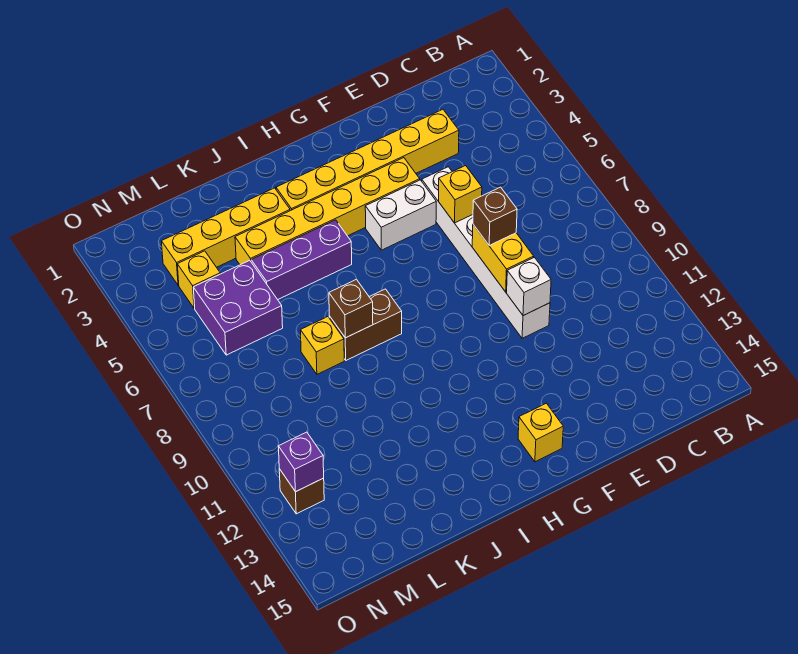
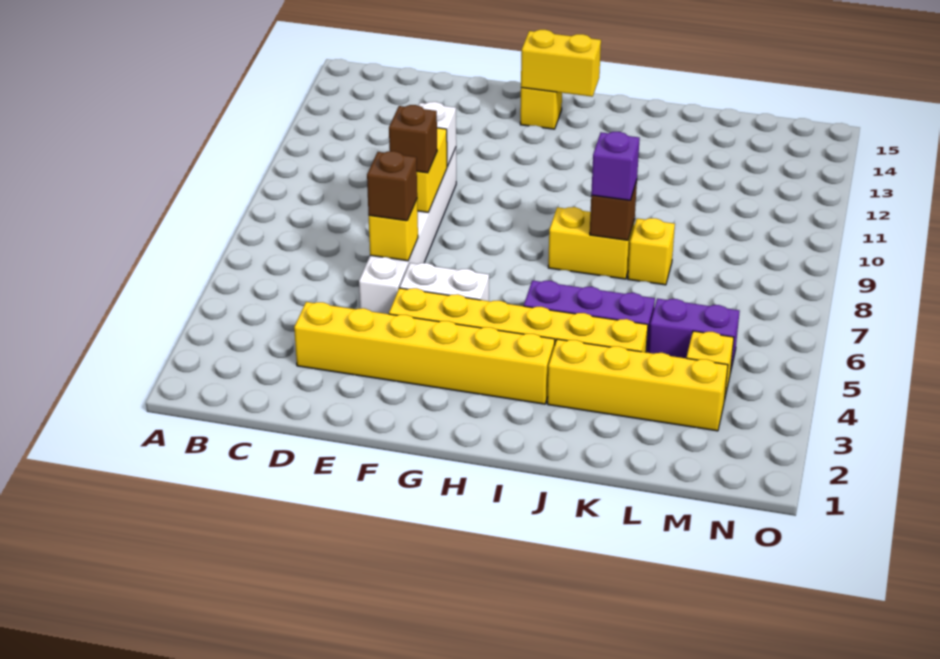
none -> yellow brick G14:H14 level 2
brown brick I8:J8 level 1 -> yellow brick I8:J8 level 1
purple brick L5:M6 level 1 -> purple brick L5:M5 level 1
brown brick N12 level 1 -> brown brick E6 level 3
purple brick N12 level 2 -> purple brick J8 level 3

